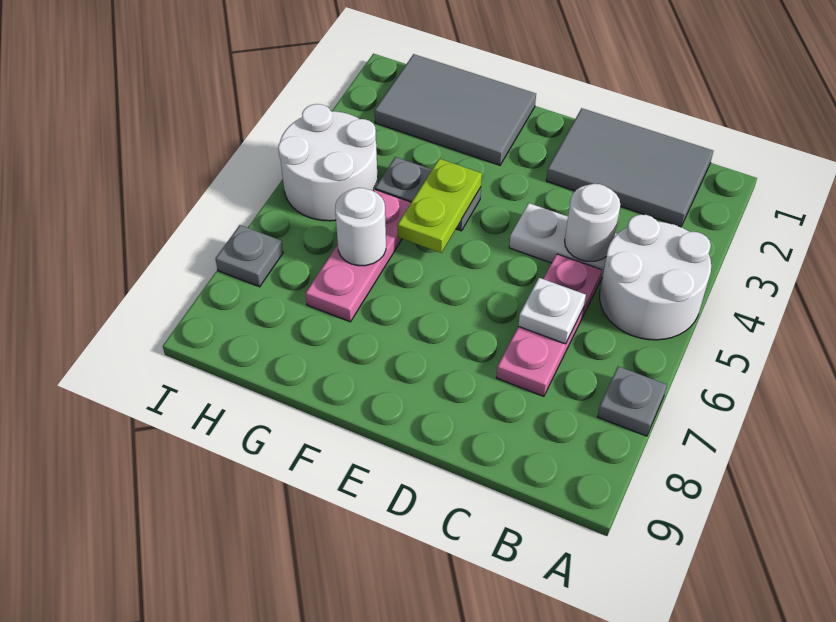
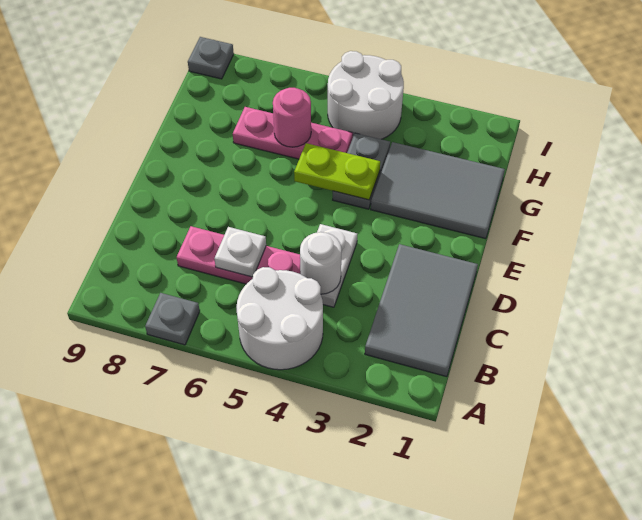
grey tile F1:H2 level 1 -> grey tile F1:G3 level 1
white round brick G6 level 2 -> pink round brick G6 level 2
grey plate I7 level 1 -> grey plate I9 level 1

